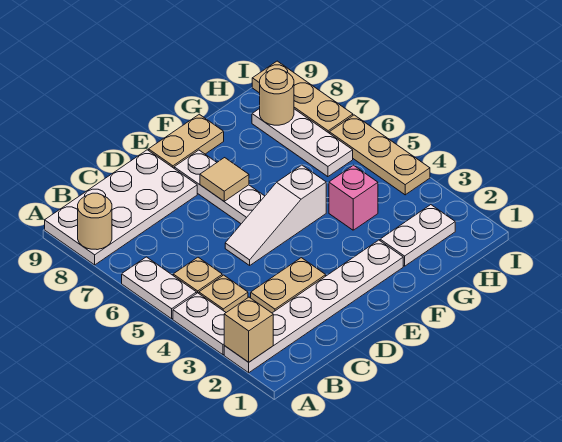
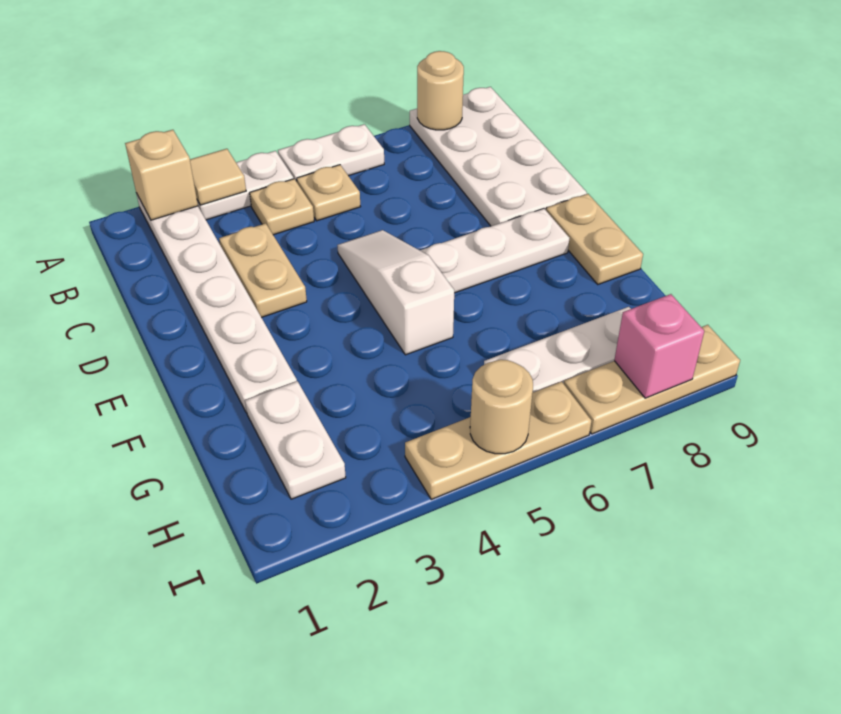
tan tile E7 level 2 -> tan tile A3 level 2
pink brick G4 level 1 -> pink brick I8 level 2
tan round brick H8 level 2 -> tan round brick I5 level 2

